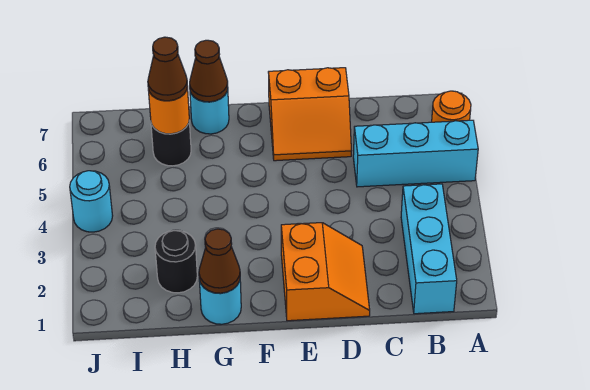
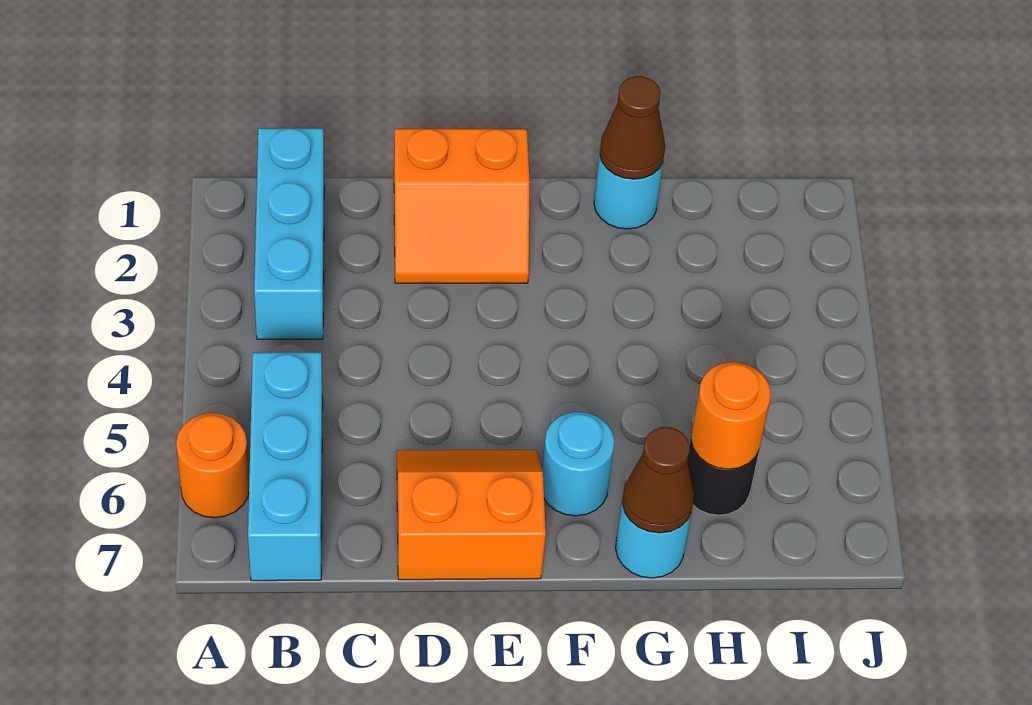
cyan brick A5:C5 level 1 -> cyan brick B5:B7 level 1
orange slope D1:E2 level 1 top E -> orange slope D1:E2 level 1 top 1
black round brick H2 level 1 -> none
brown cone H6 level 3 -> none
cyan round brick J4 level 1 -> cyan round brick F6 level 1

